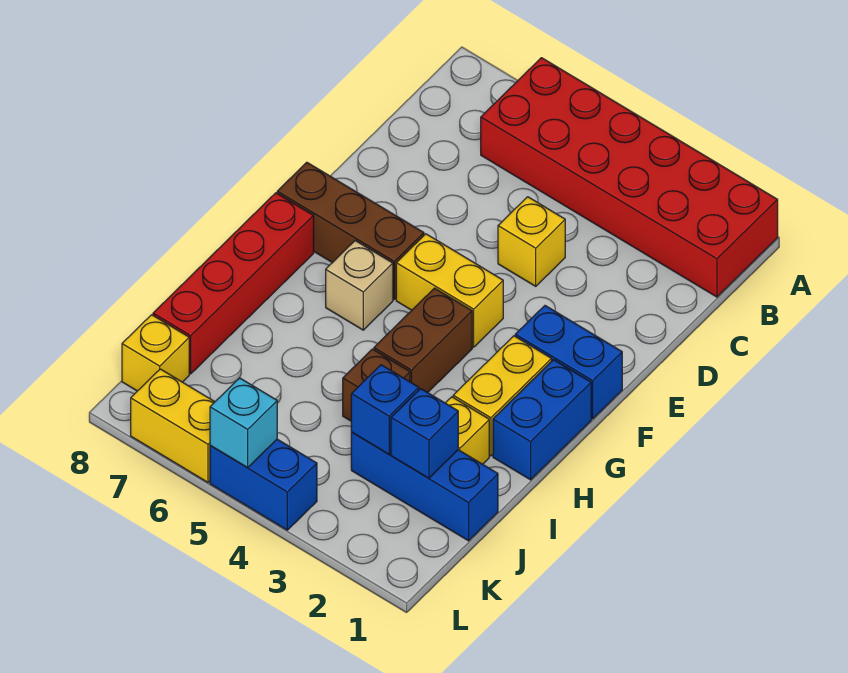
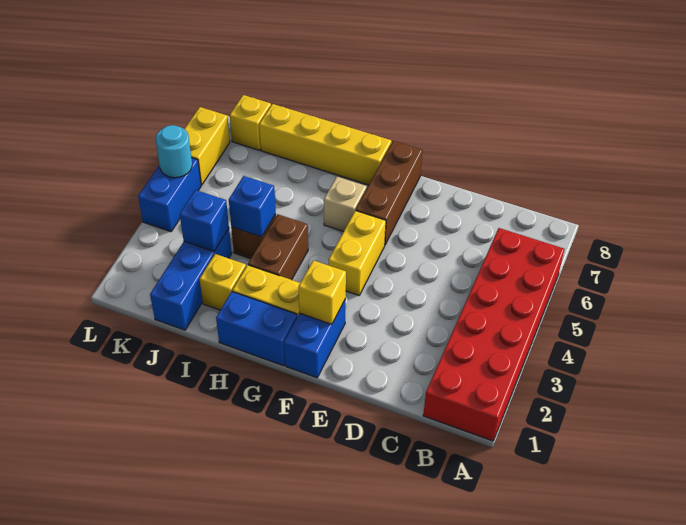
yellow brick D4 level 1 -> yellow brick F2 level 2
brown brick G4:H4 level 1 -> brown brick H3:H4 level 1
red brick G8:J8 level 1 -> yellow brick G8:J8 level 1
blue brick J2 level 2 -> blue brick I4 level 2
cyan brick L5 level 2 -> cyan round brick L5 level 2

